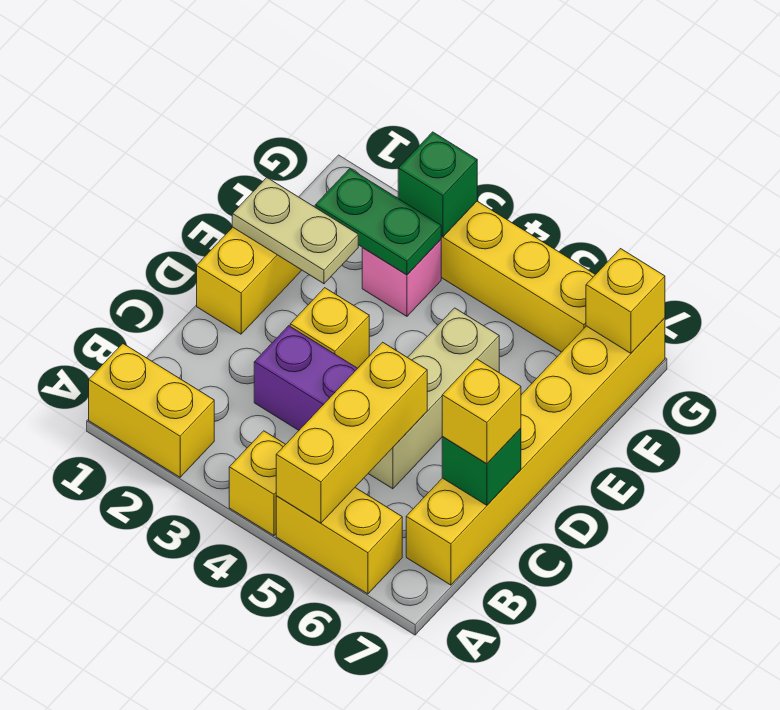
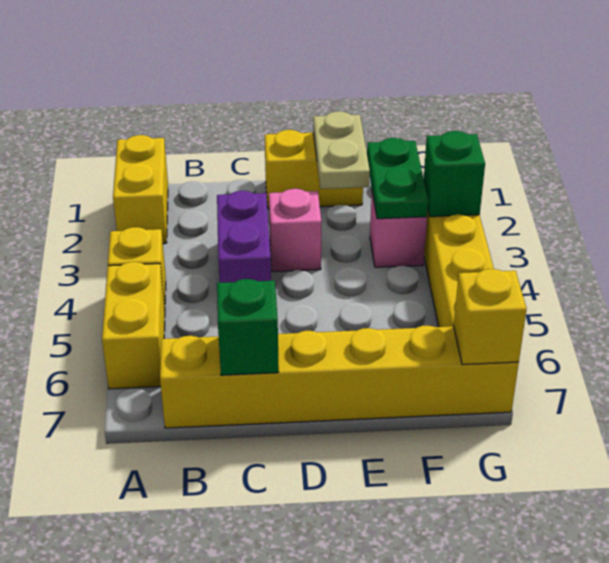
yellow brick A5:C5 level 2 -> none
tan brick C5:E5 level 1 -> none
yellow brick C7 level 3 -> none
yellow brick D3 level 1 -> pink brick D3 level 1

